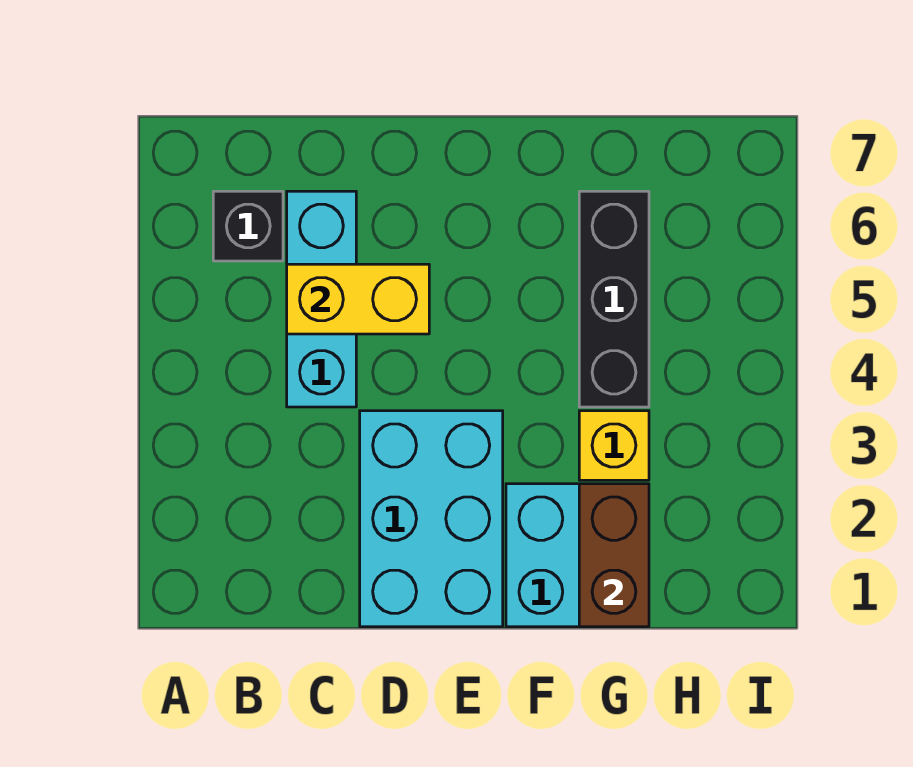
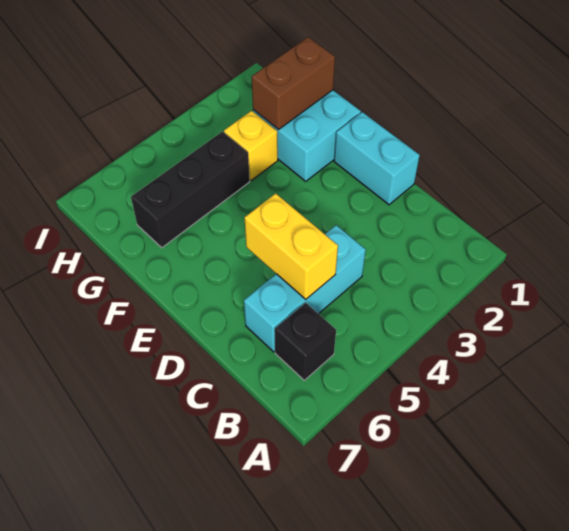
cyan brick D1:E3 level 1 -> cyan brick D1:E1 level 1

